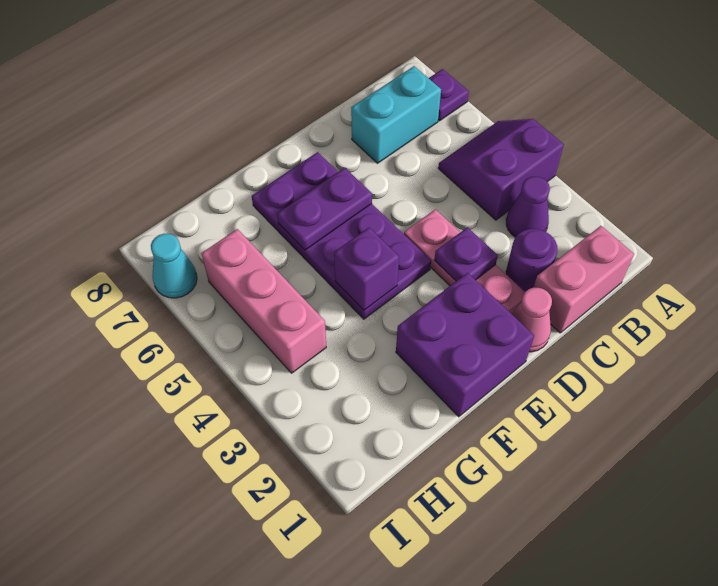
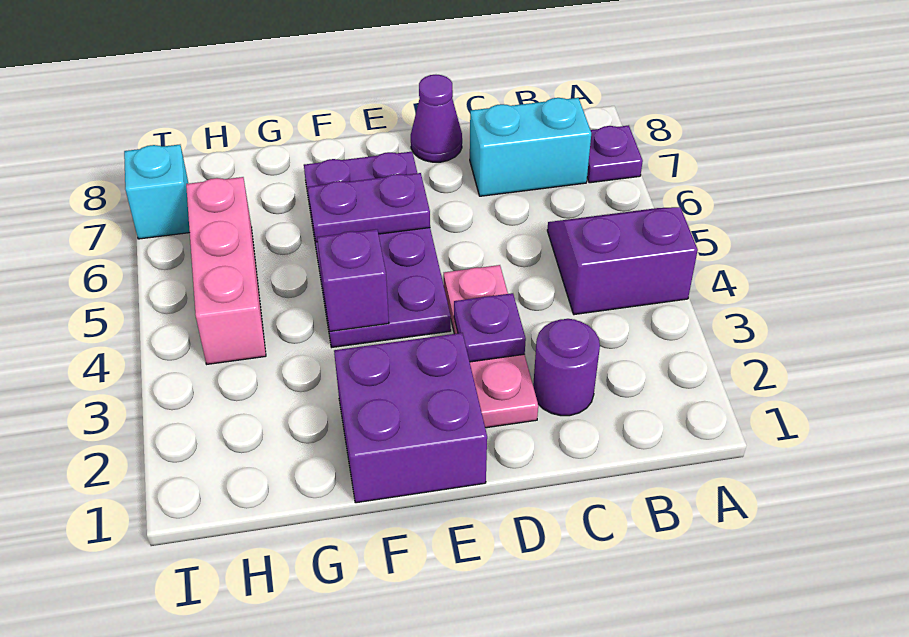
pink brick B1:C1 level 1 -> none
purple cone B3 level 1 -> purple cone D8 level 1
pink cone D1 level 1 -> none
cyan cone I7 level 1 -> cyan brick I7 level 1

